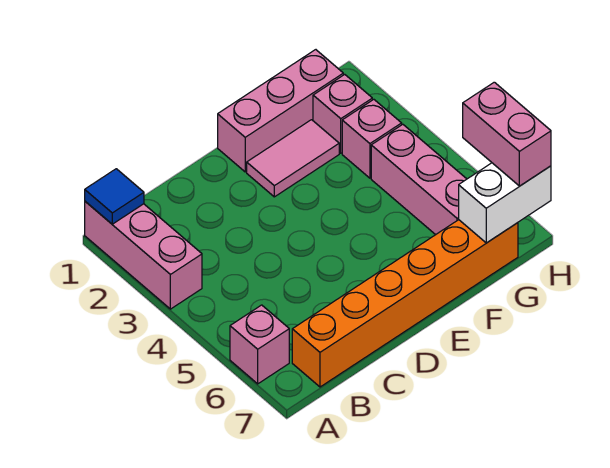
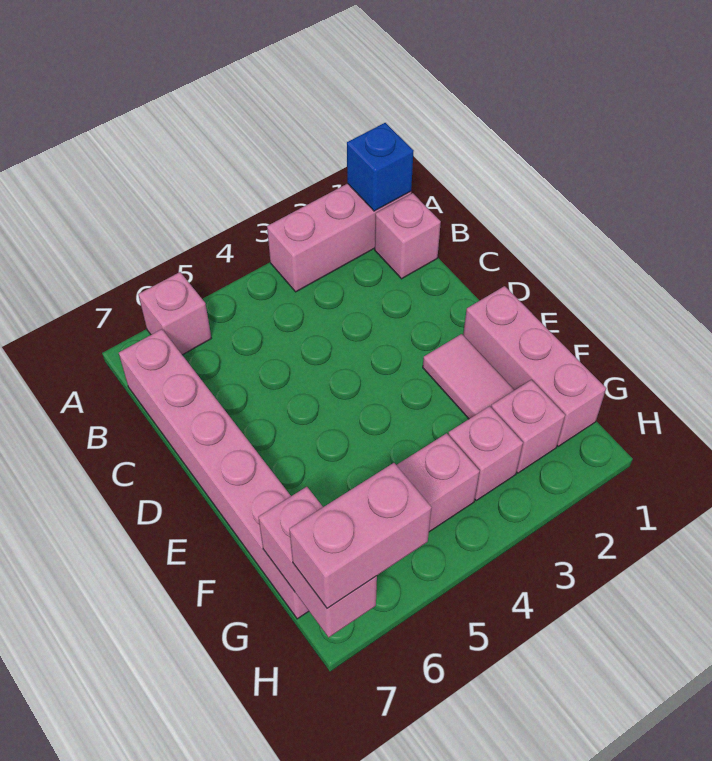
blue tile A1 level 2 -> blue brick A1 level 2
none -> pink brick B1 level 1
orange brick B7:G7 level 1 -> pink brick B7:G7 level 1
white brick G7:H7 level 2 -> pink brick G7:H7 level 2

